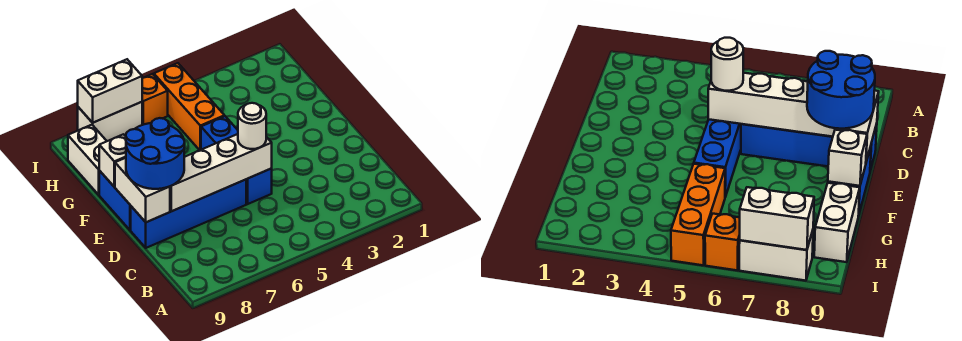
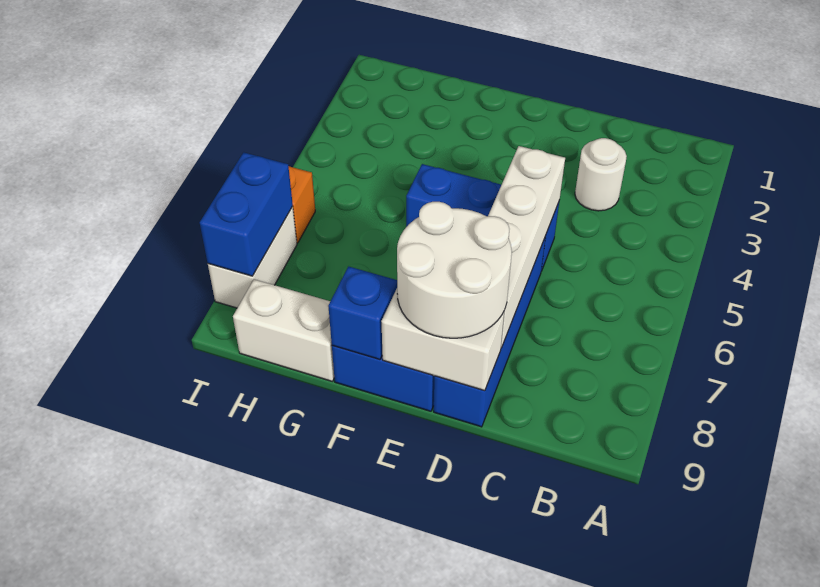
white round brick D5 level 3 -> white round brick C3 level 1
blue round brick D8:E9 level 3 -> white round brick D8:E9 level 3
white brick F9 level 2 -> blue brick F9 level 2
orange brick G5:I5 level 1 -> none
white brick I7:I8 level 2 -> blue brick I7:I8 level 2

